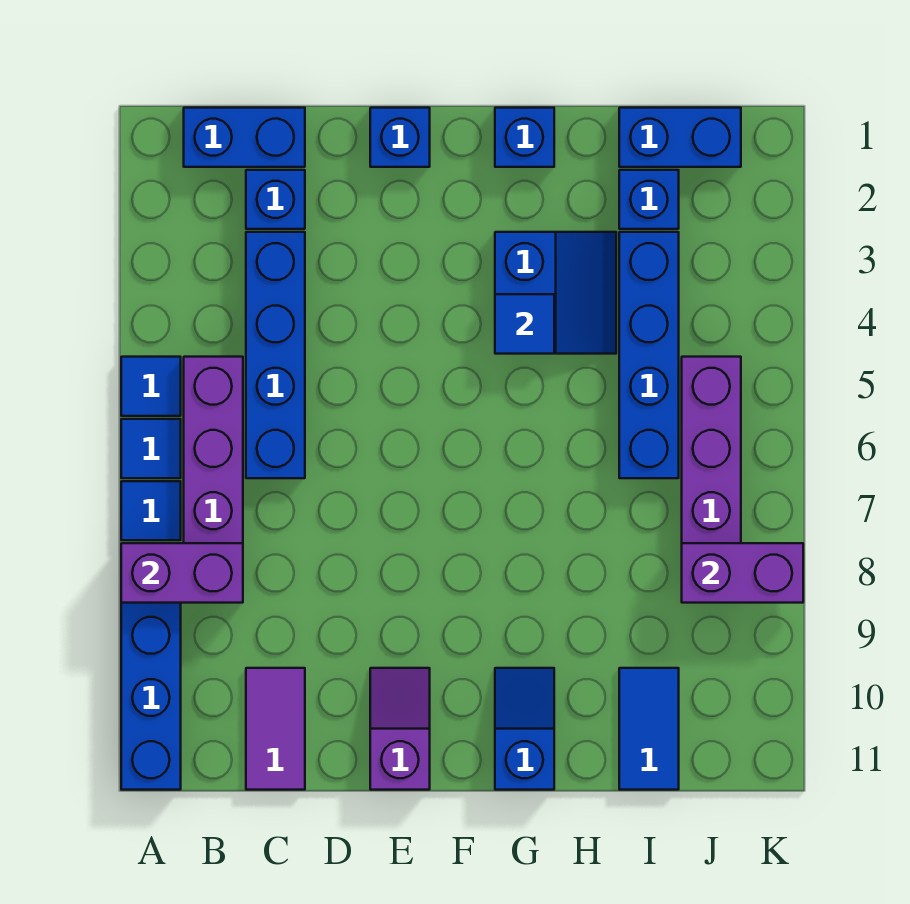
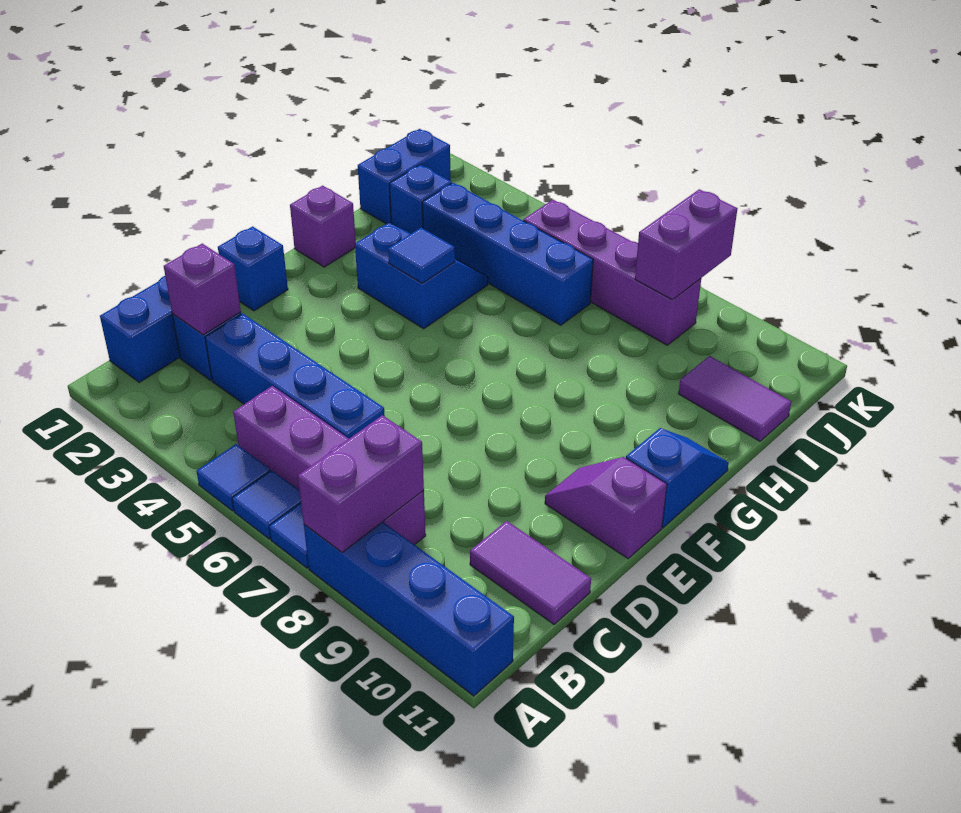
none -> purple brick C2 level 2
blue brick G1 level 1 -> purple brick G1 level 1
blue slope G10:G11 level 1 top 11 -> blue slope F11:G11 level 1 top F
blue tile I10:I11 level 1 -> purple tile I10:I11 level 1

